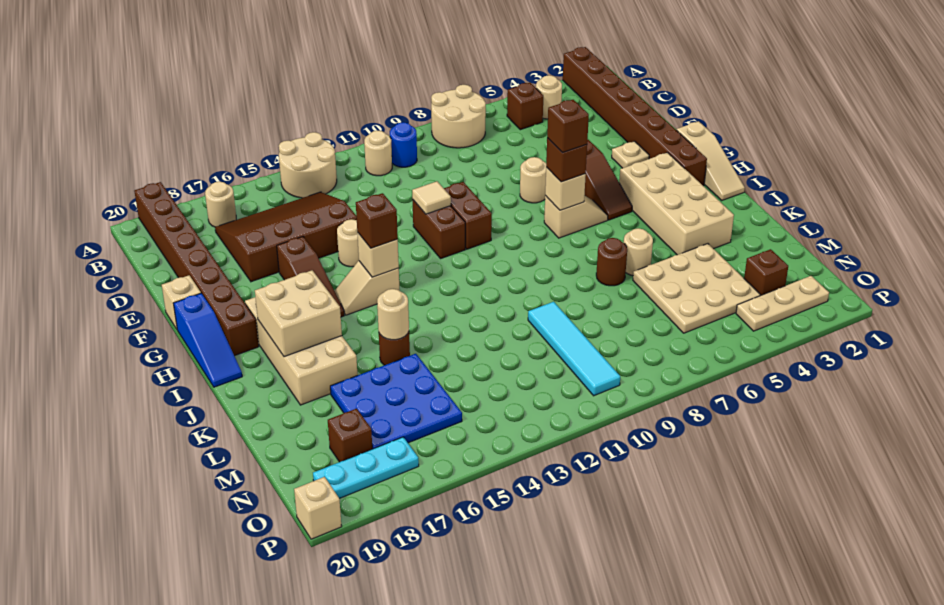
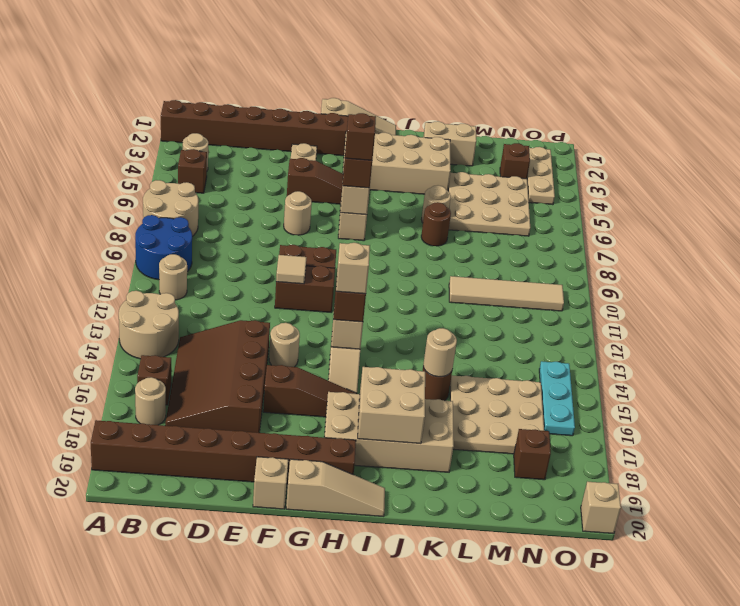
blue round brick B10 level 1 -> blue round brick A9:B10 level 1
none -> brown brick B16 level 1
blue slope G20:I20 level 1 top G -> tan slope G20:I20 level 1 top G
none -> tan brick H14 level 4
none -> tan brick K2:L2 level 1
cyan tile L10:O10 level 1 -> tan tile L10:O10 level 1
blue plate L15:N17 level 1 -> tan plate L15:N17 level 1
cyan plate O17:O19 level 1 -> cyan plate O14:O16 level 1

